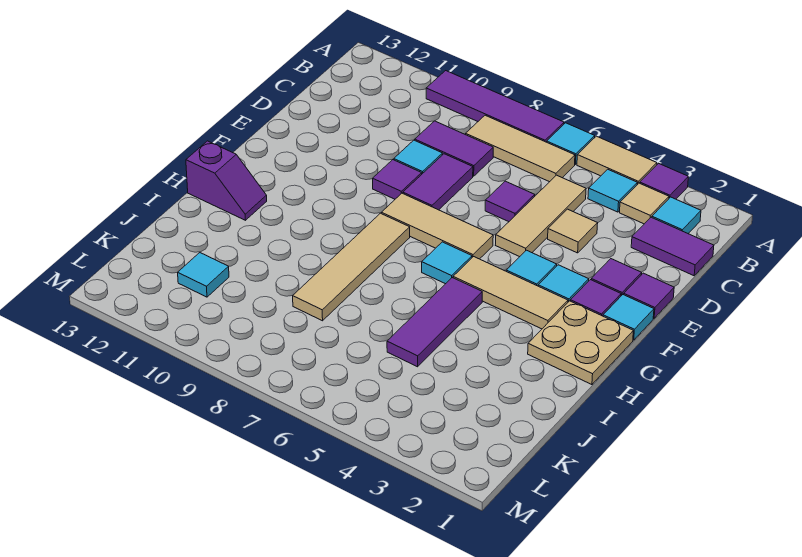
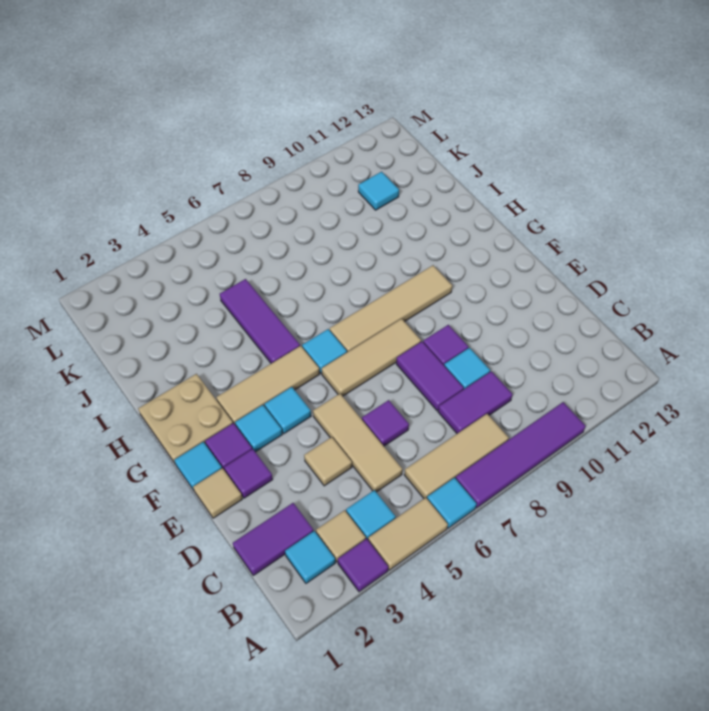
purple tile E1 level 1 -> tan tile E1 level 1
tan tile G8:J8 level 1 -> tan tile G7:G10 level 1
purple slope H12:H13 level 1 top 13 -> none

